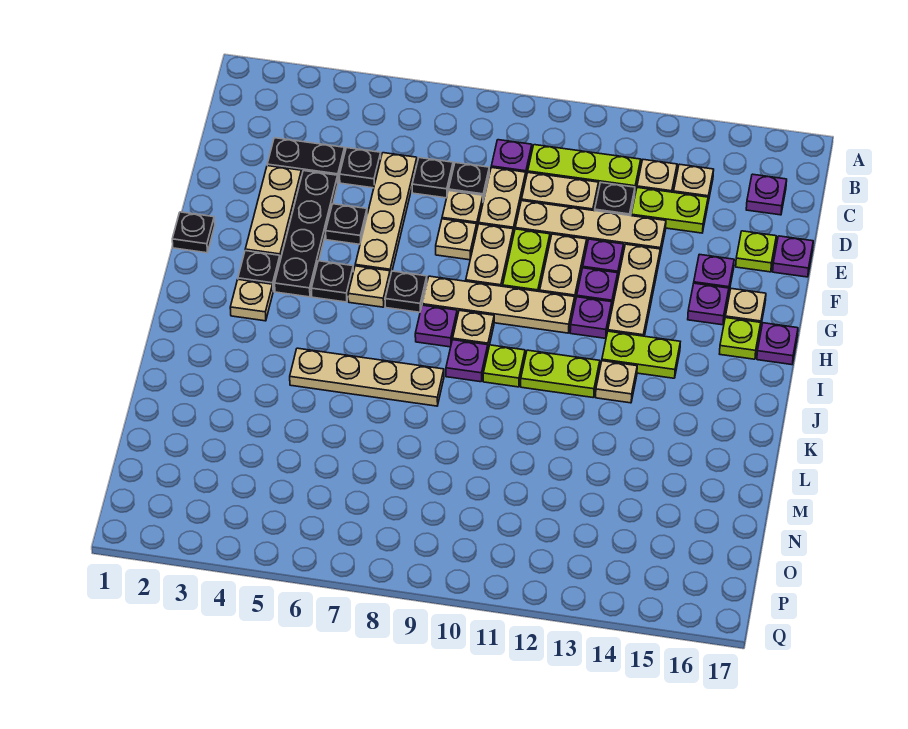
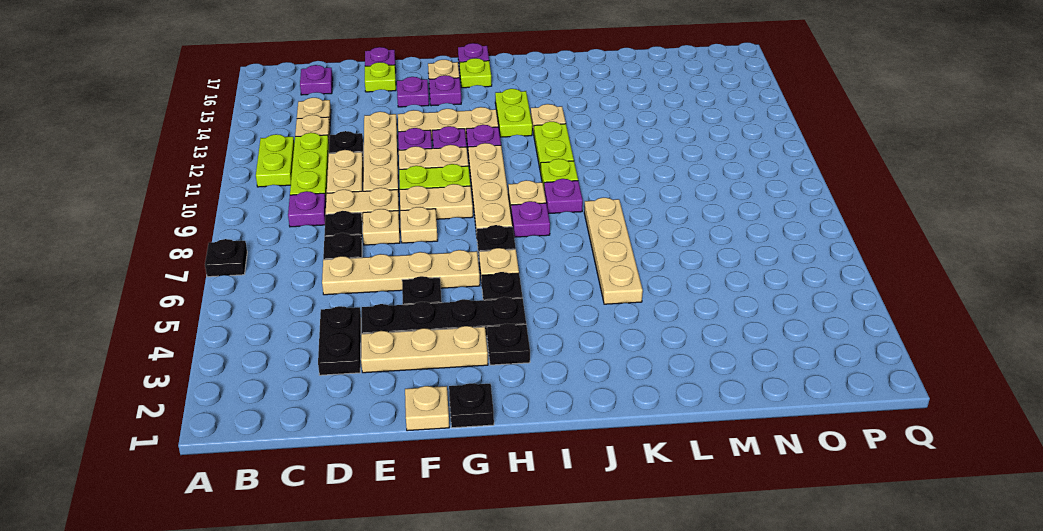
black plate D5 level 1 -> black plate A7 level 1
lime plate D13:D14 level 1 -> lime plate B11:B12 level 1
tan plate I3 level 1 -> tan plate F1 level 1

